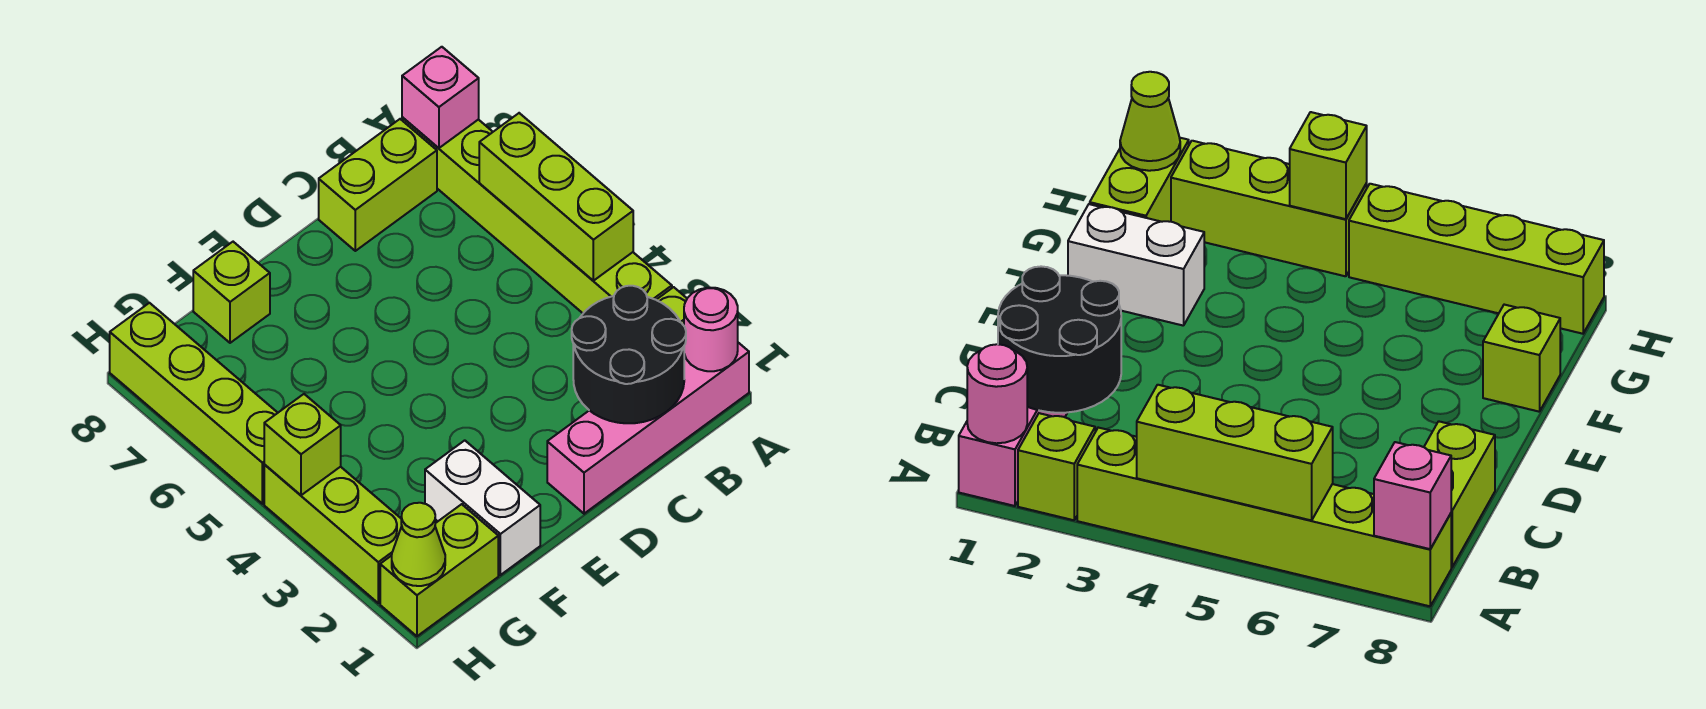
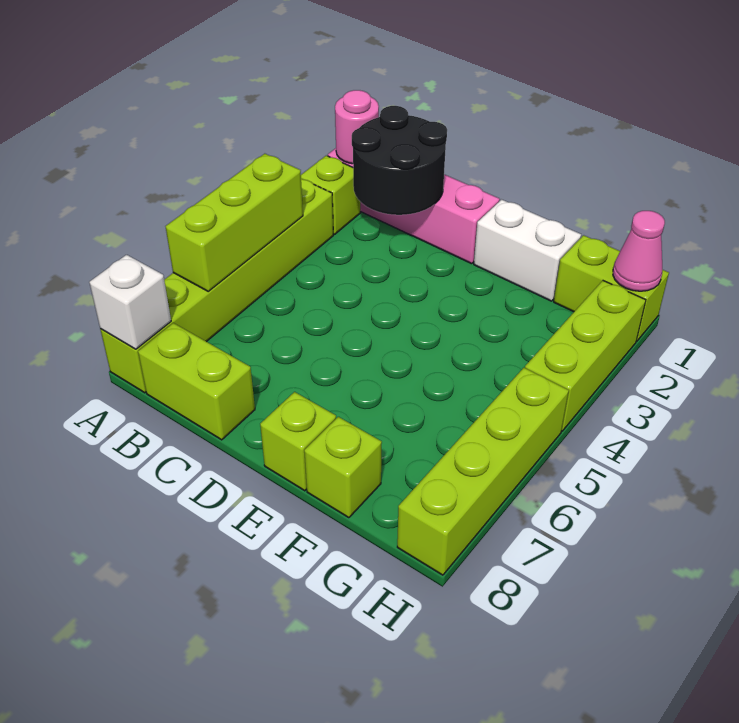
pink brick A8 level 2 -> white brick A8 level 2
white brick F1:F2 level 1 -> white brick E1:F1 level 1
lime cone H1 level 2 -> pink cone H1 level 2
lime brick H4 level 2 -> lime brick E8 level 1

